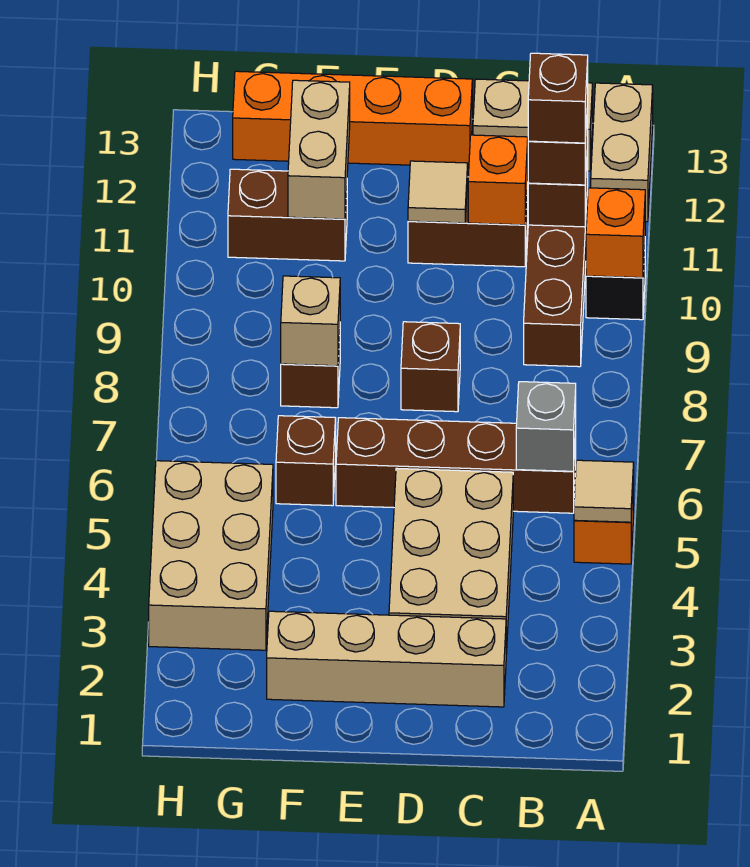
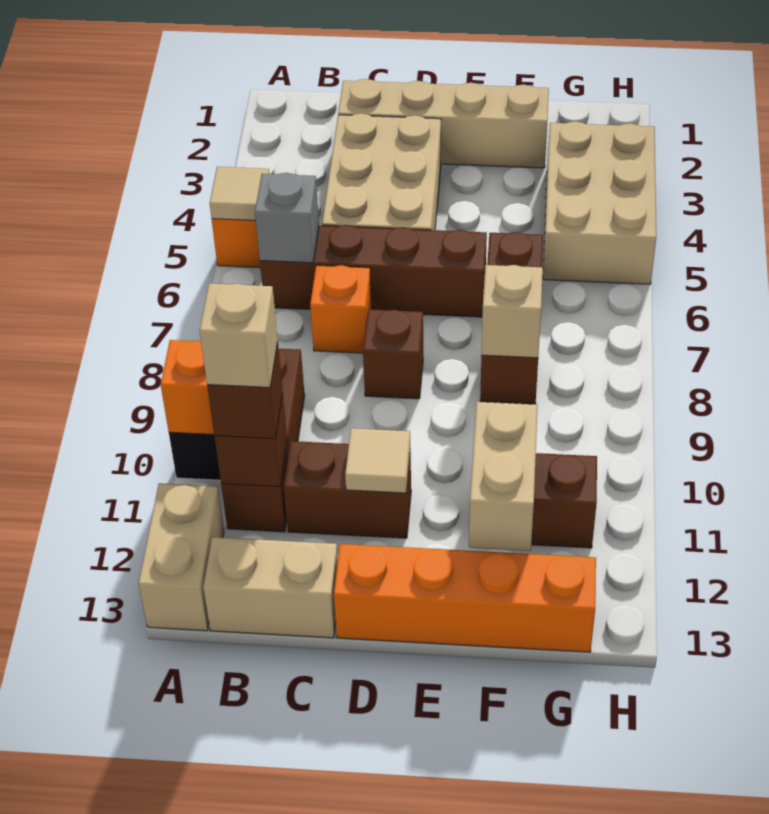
brown brick B11 level 4 -> tan brick B11 level 4
orange brick C11 level 2 -> orange brick C7 level 1

